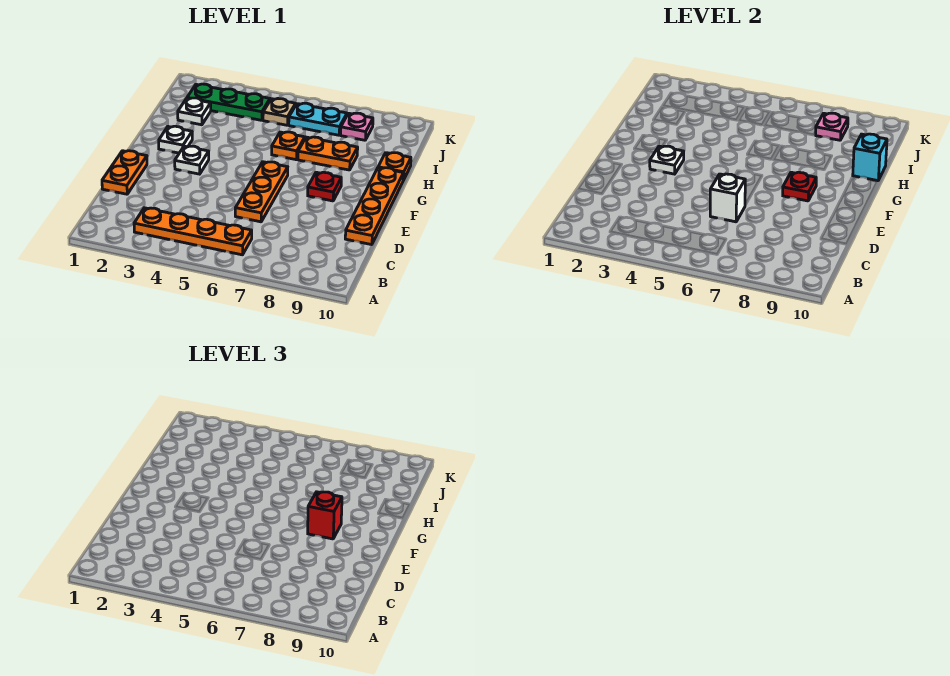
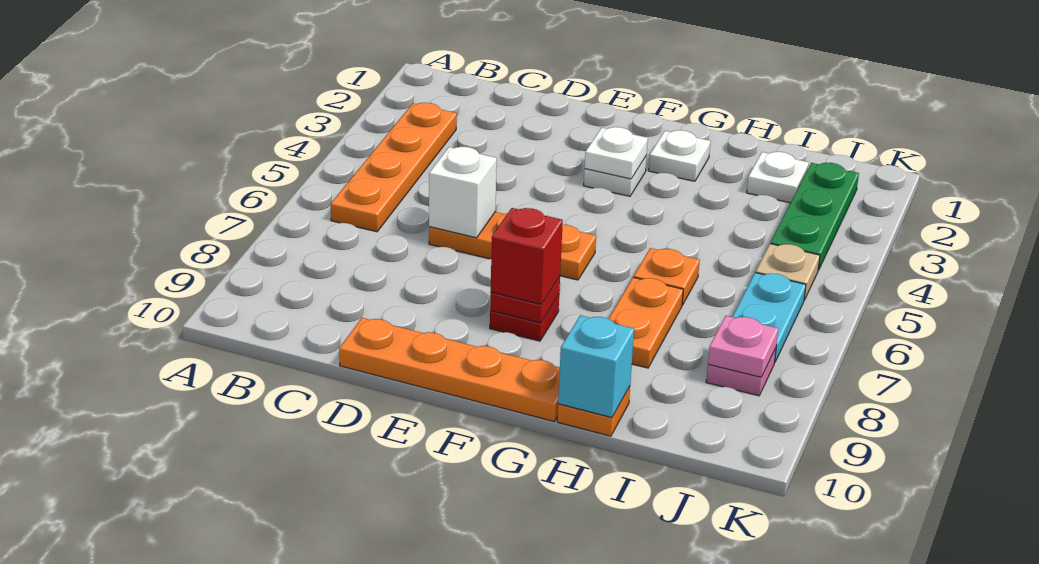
orange plate D1:E1 level 1 -> none

